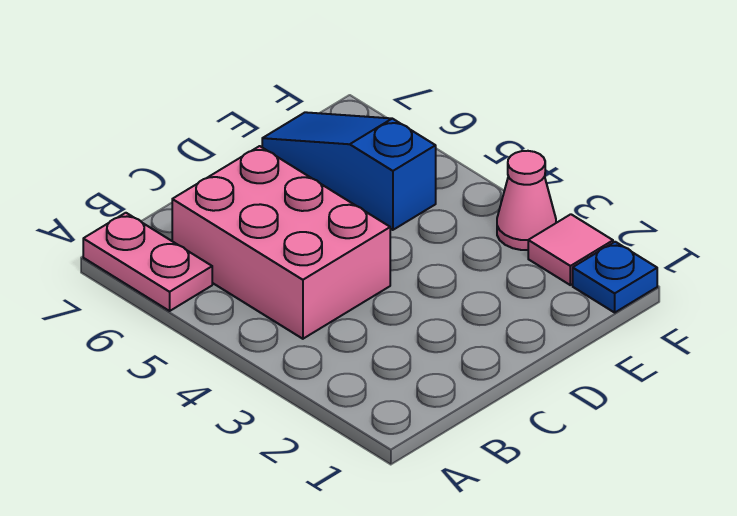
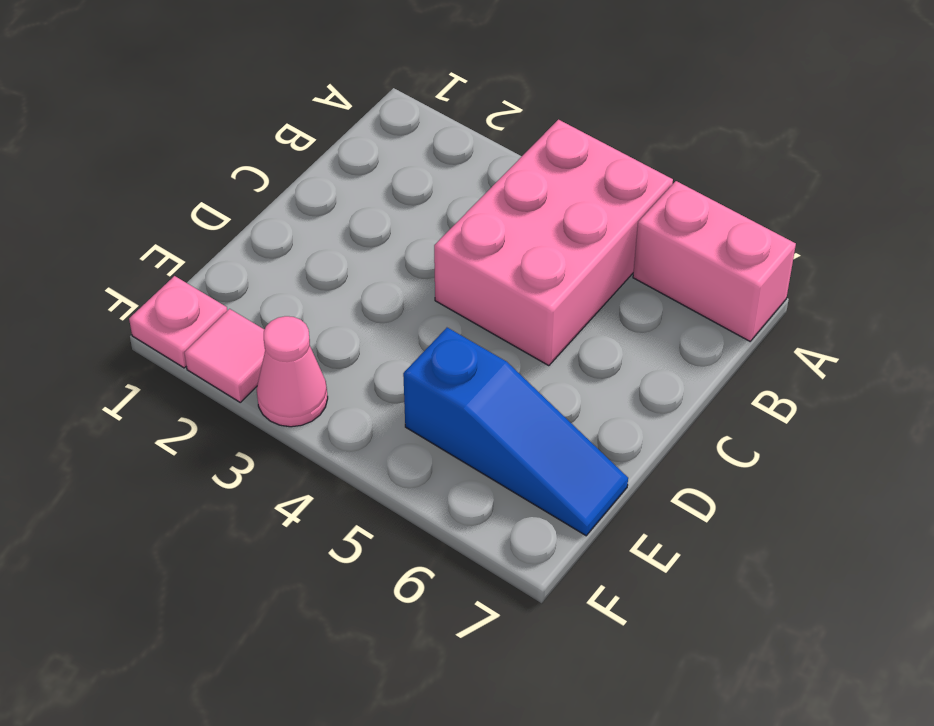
pink plate A6:A7 level 1 -> pink brick A6:A7 level 1
pink brick B4:C6 level 1 -> pink brick A4:C5 level 1
blue plate F1 level 1 -> pink plate F1 level 1

